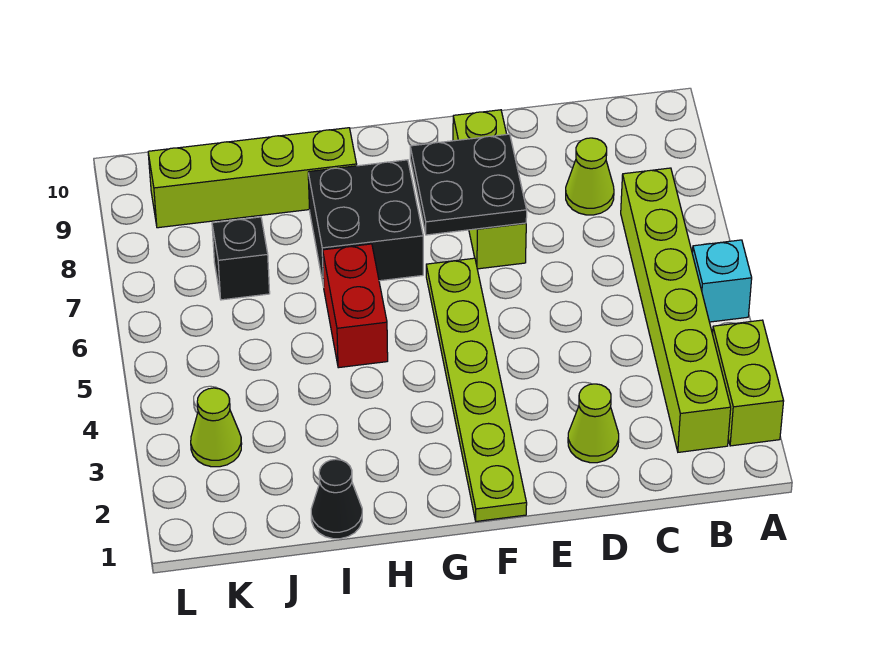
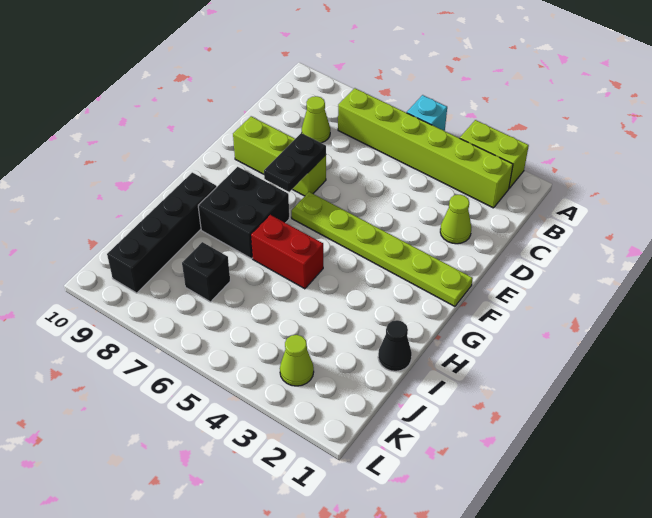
black plate E7:F8 level 2 -> black plate E7:F7 level 2
lime brick H9:K9 level 1 -> black brick H9:K9 level 1

